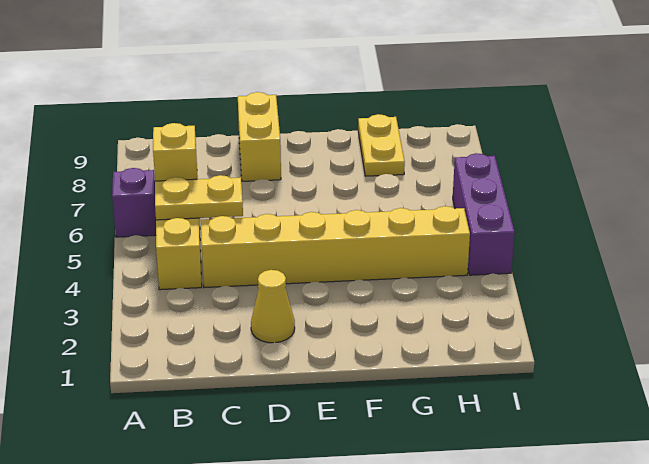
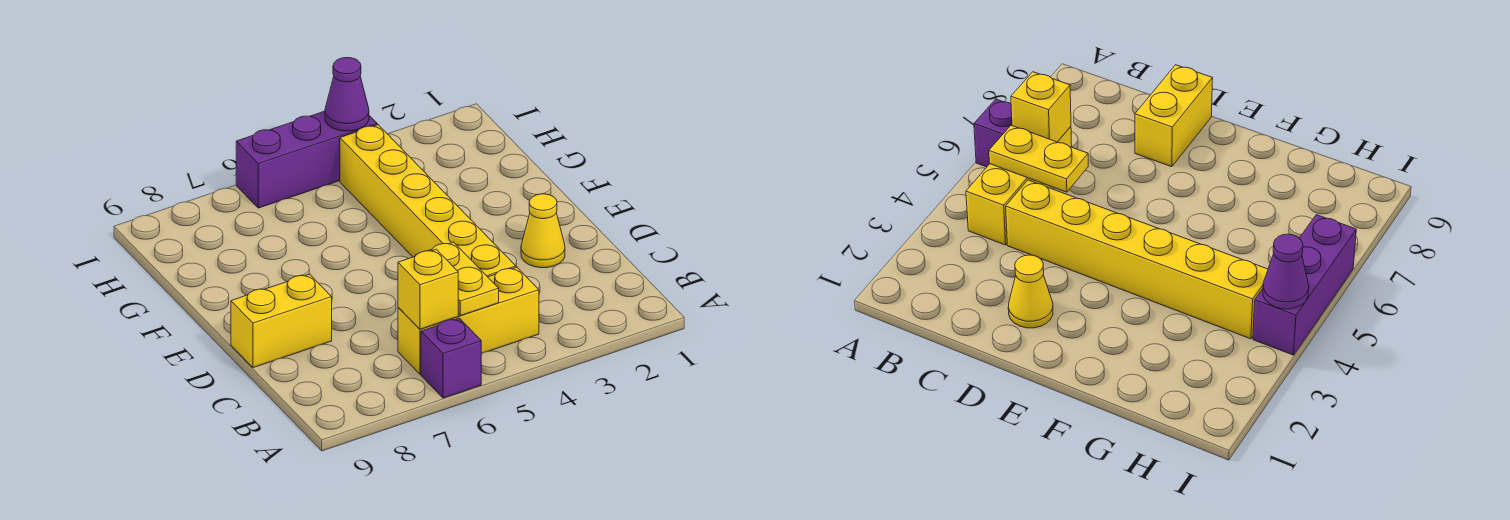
yellow plate G8:G9 level 1 -> none
none -> purple cone I4 level 2

